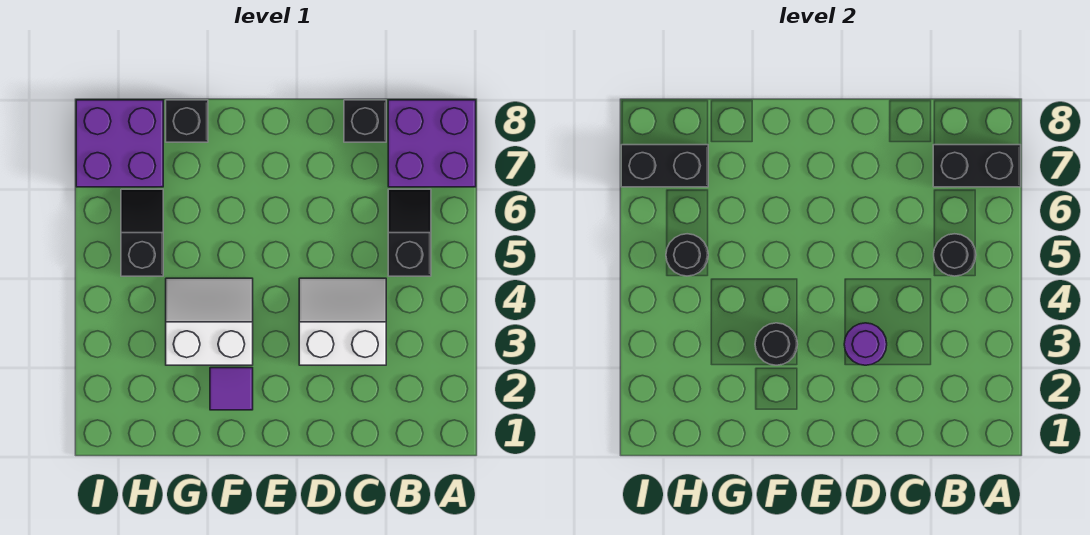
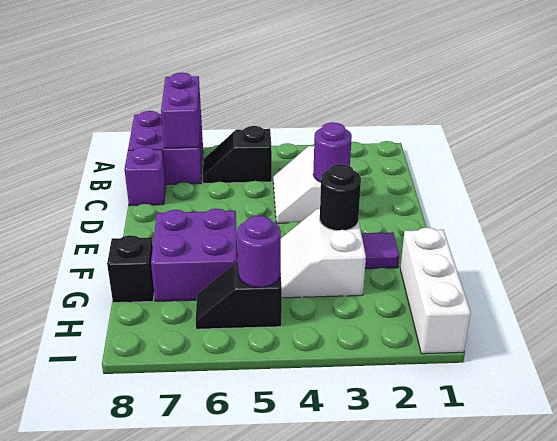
black brick A7:B7 level 2 -> purple brick A7:B7 level 2
black round brick B5 level 2 -> none
black brick C8 level 1 -> purple brick C8 level 1
none -> white brick G1:I1 level 1
black round brick H5 level 2 -> purple round brick H5 level 2
purple brick H7:I8 level 1 -> purple brick F6:G7 level 1
black brick H7:I7 level 2 -> none

